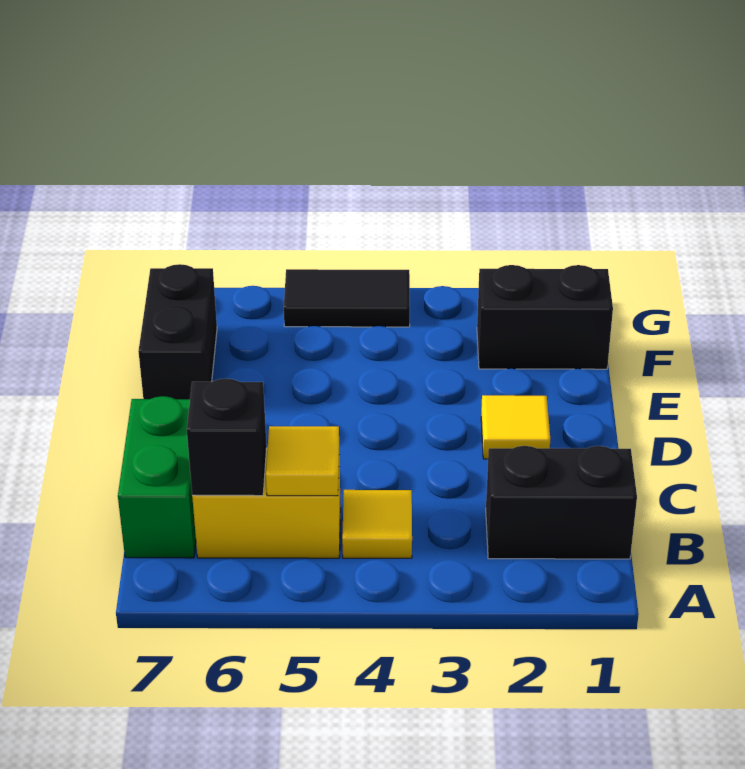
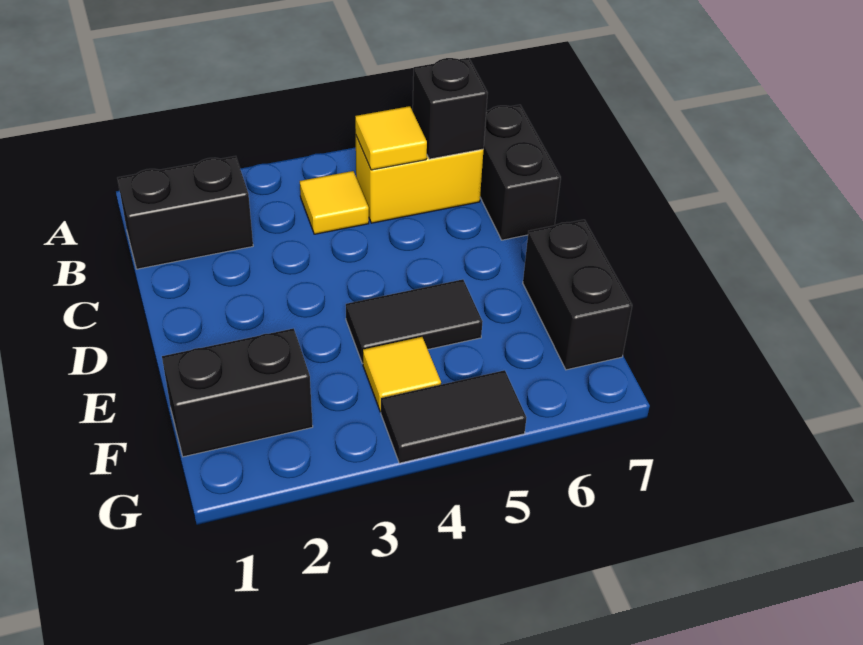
green brick B7:C7 level 1 -> black brick B7:C7 level 1
yellow tile D2 level 1 -> yellow tile F4 level 1
none -> black tile E4:E5 level 1

